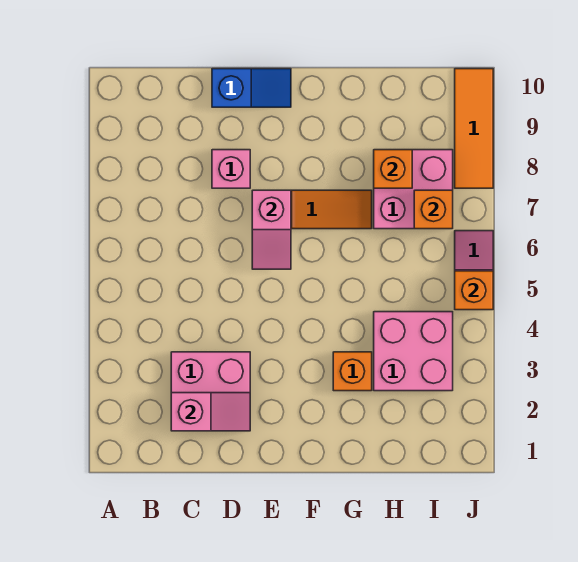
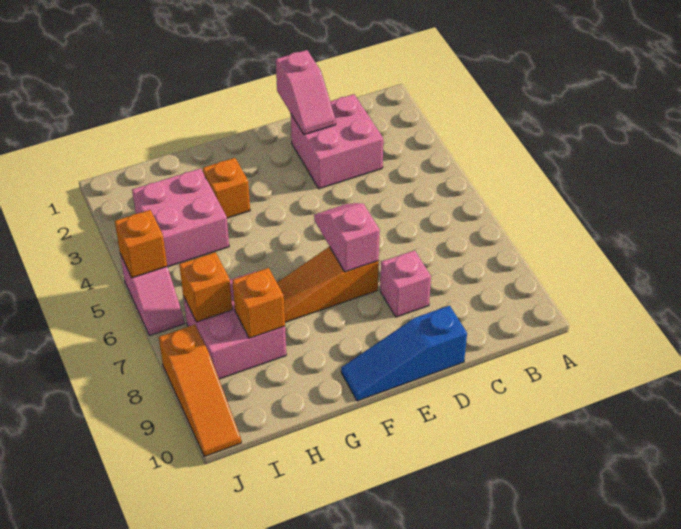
pink slope C2:D2 level 2 top C -> pink slope D1:D2 level 2 top 1
blue slope D10:E10 level 1 top D -> blue slope D10:F10 level 1 top D
orange tile J8:J10 level 1 -> orange slope J8:J10 level 1 top 8

